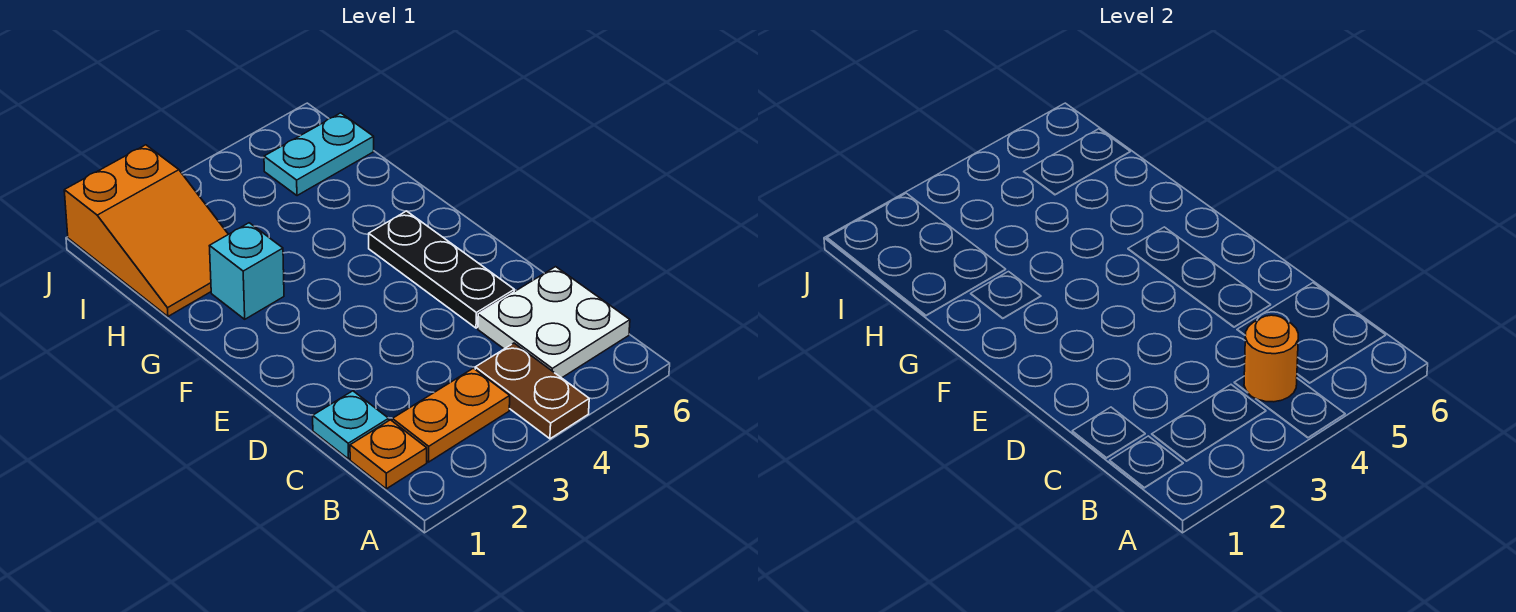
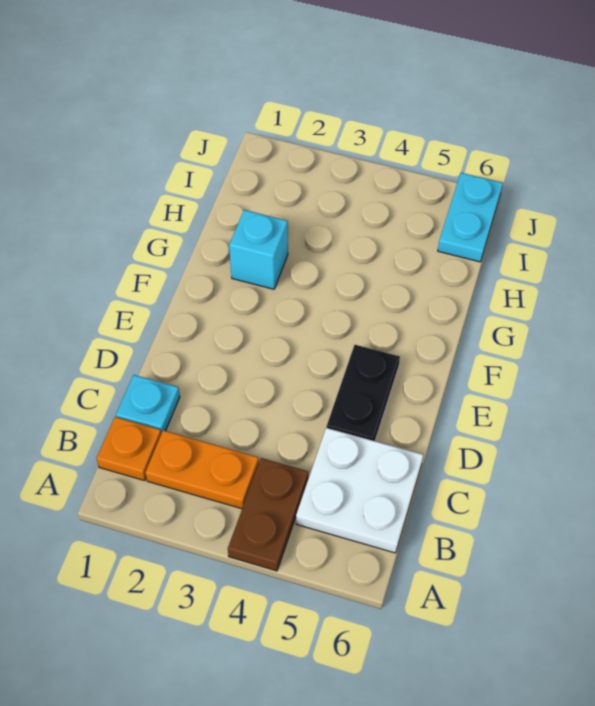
orange round brick B4 level 2 -> none
black plate D5:F5 level 1 -> black plate D5:E5 level 1
orange slope H1:J2 level 1 top J -> none
cyan plate I5:I6 level 1 -> cyan plate I6:J6 level 1

